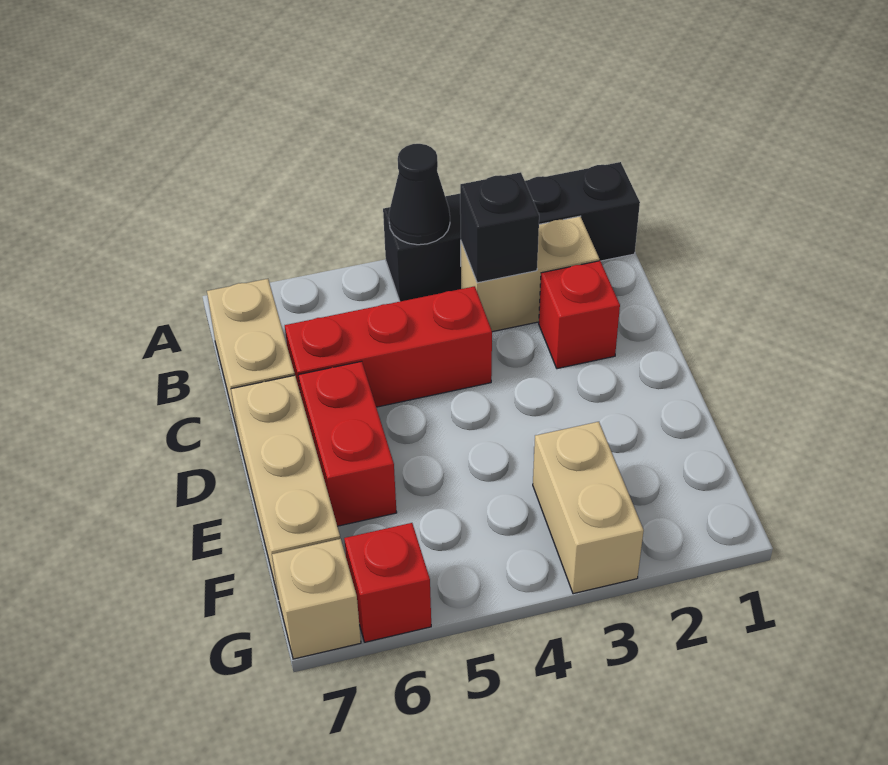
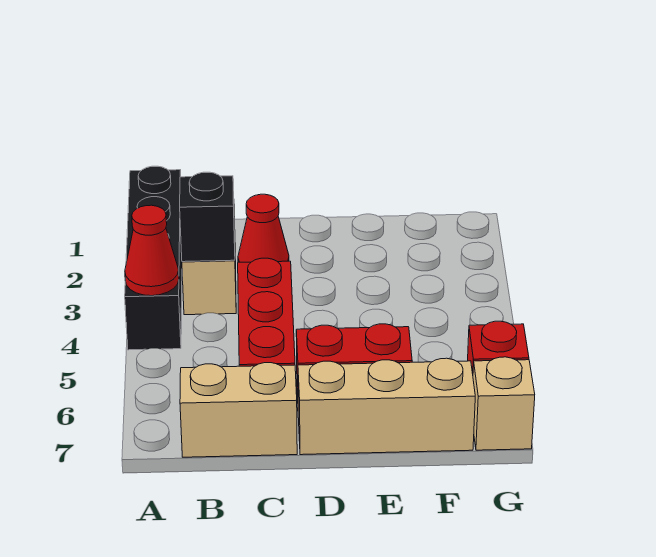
black cone A4 level 2 -> red cone A4 level 2
red brick C2 level 1 -> red cone C2 level 1
tan brick F3:G3 level 1 -> none

